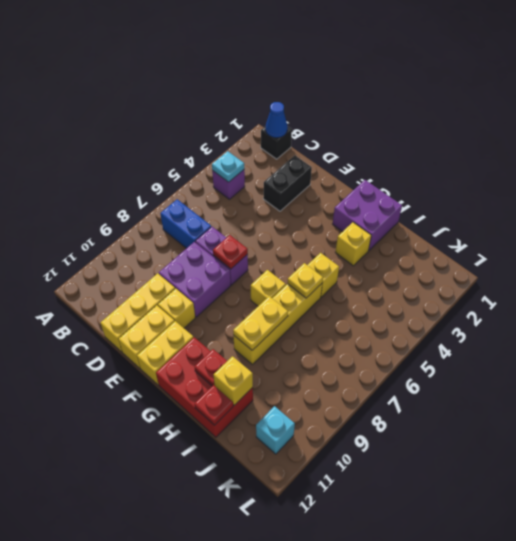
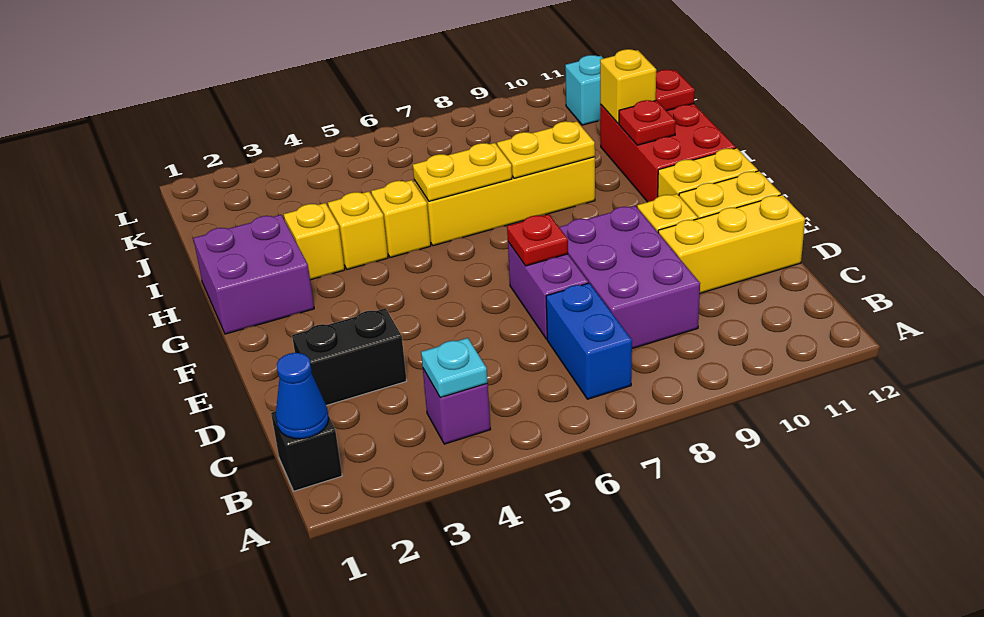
purple brick D8:E9 level 1 -> purple brick C8:E9 level 1
yellow brick G7 level 1 -> yellow brick H4 level 1
yellow plate H6 level 2 -> yellow plate H6:H7 level 2

